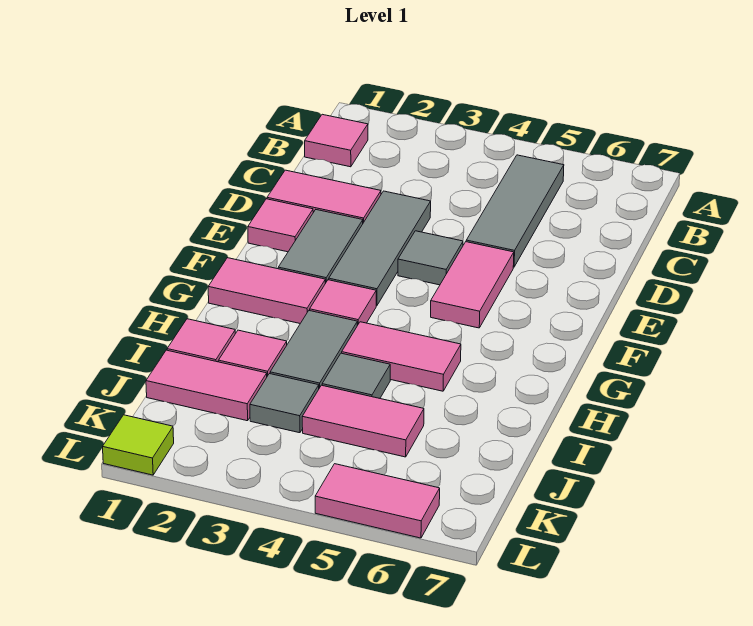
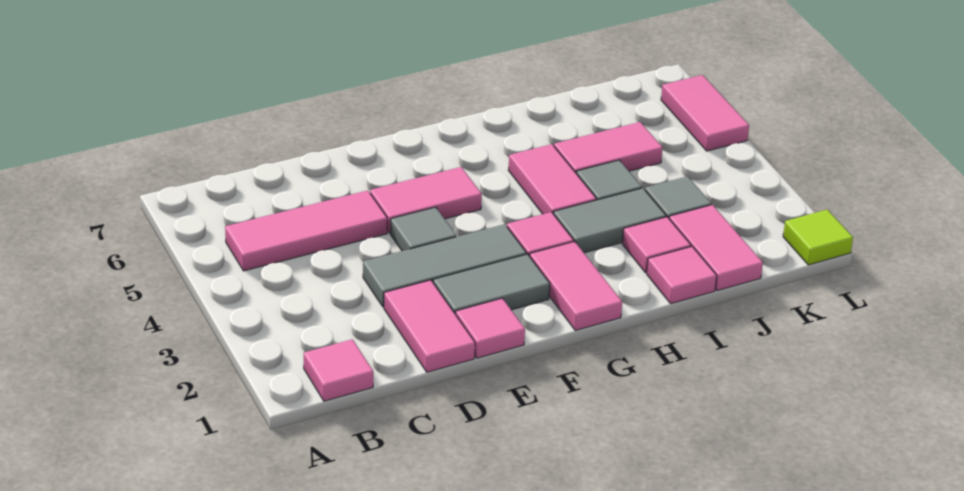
grey tile B5:D5 level 1 -> pink tile B5:D5 level 1
pink tile J4:J5 level 1 -> pink tile I5:J5 level 1

